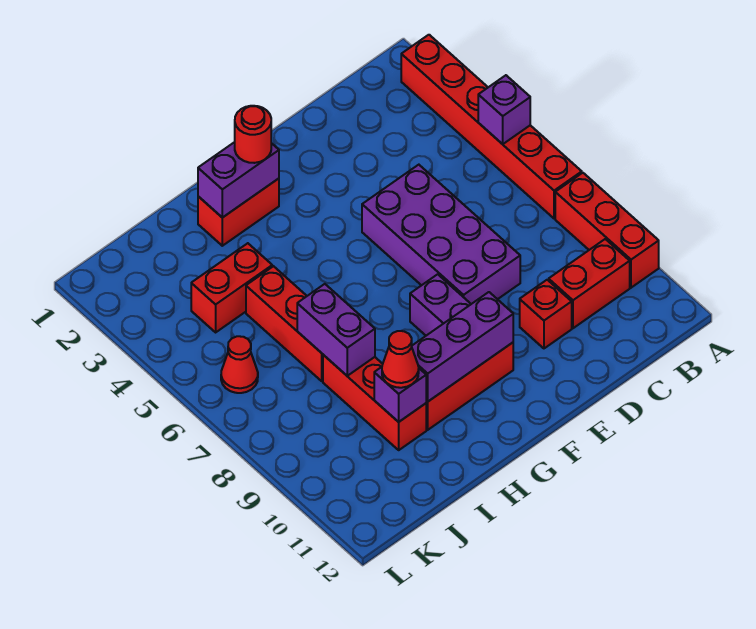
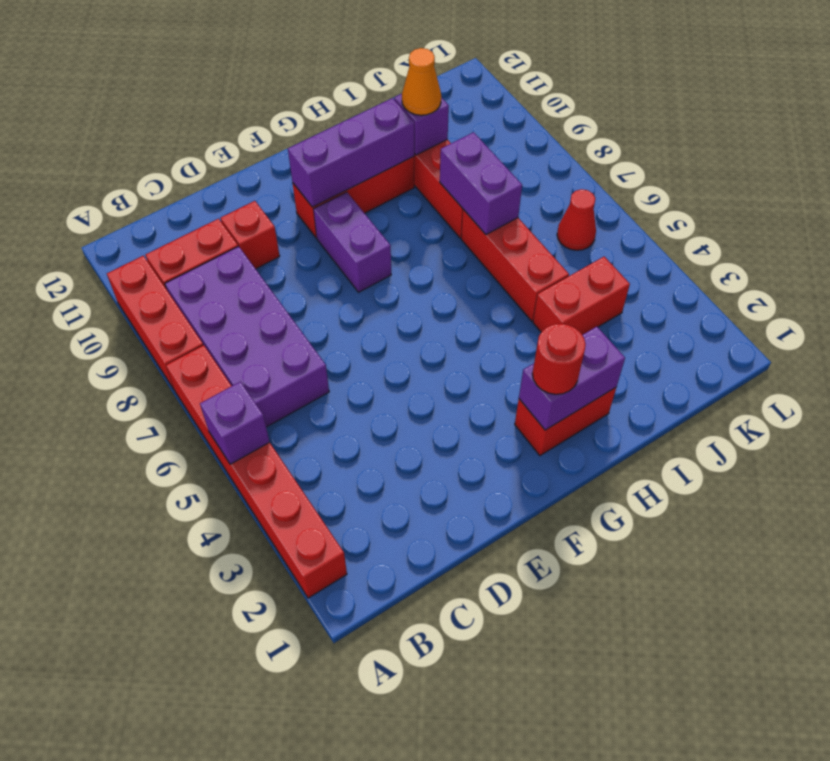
purple brick D5:E8 level 1 -> purple brick B6:C9 level 1
red cone I10 level 3 -> orange cone I10 level 3

